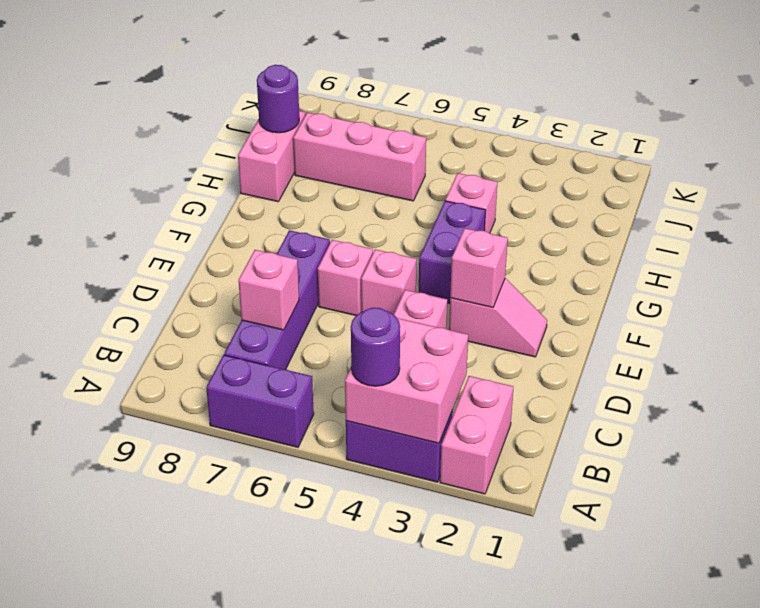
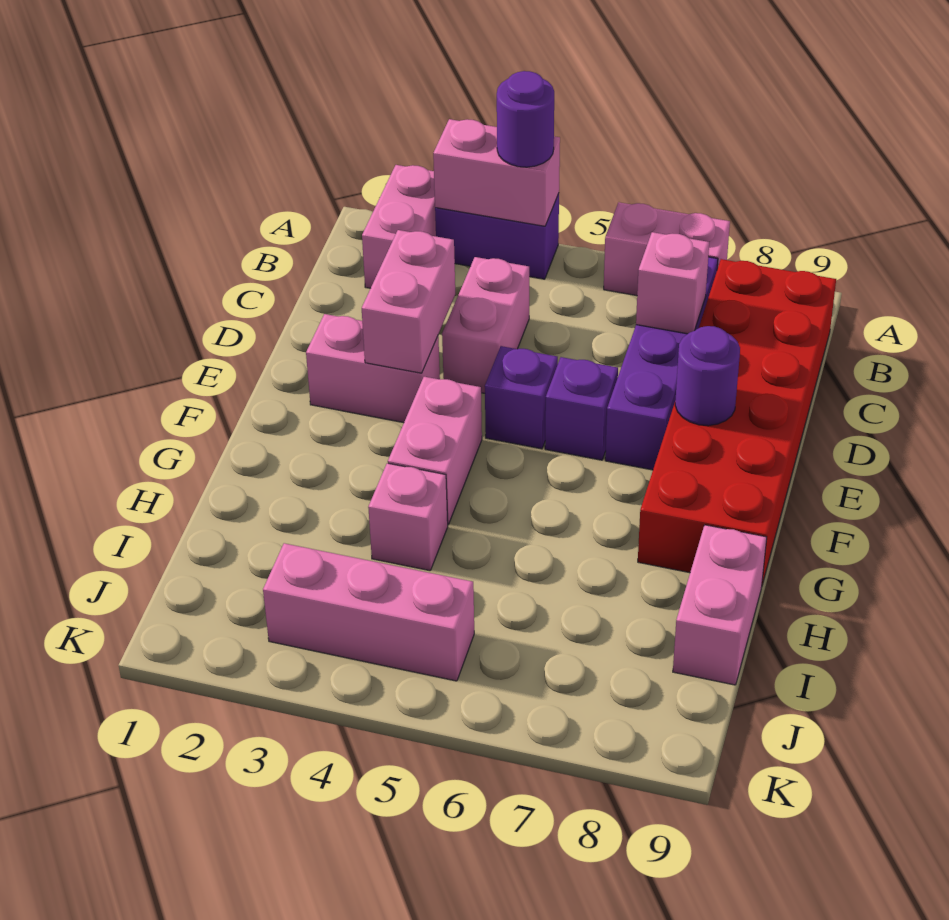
pink brick A3:B4 level 2 -> pink brick A3:A4 level 2
purple brick A6:A7 level 1 -> pink brick A6:A7 level 1
none -> red brick B8:G9 level 1
pink slope E2:E3 level 1 top 3 -> pink brick E2:E3 level 1
pink brick E3 level 2 -> pink brick D3:E3 level 2
pink brick E5 level 1 -> purple brick E5 level 1
pink brick E6 level 1 -> purple brick E6 level 1
purple brick F4:G4 level 1 -> pink brick F4:G4 level 1
pink brick I6:I8 level 1 -> pink brick J3:J5 level 1
purple round brick I9 level 2 -> purple round brick E8 level 2

